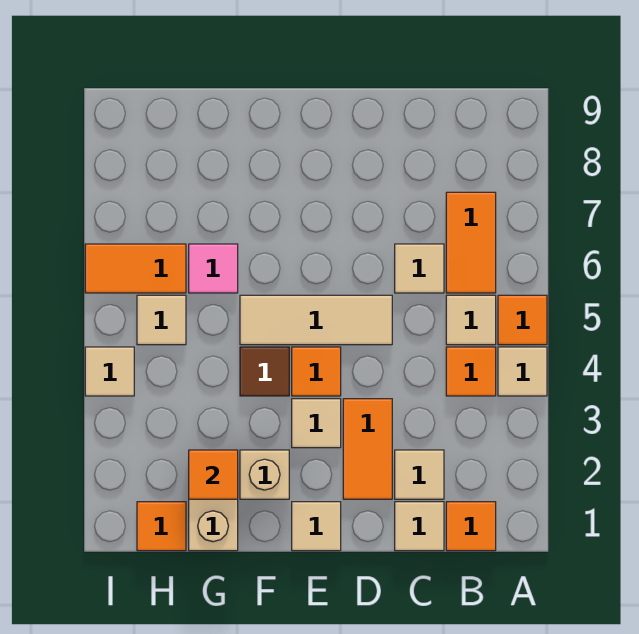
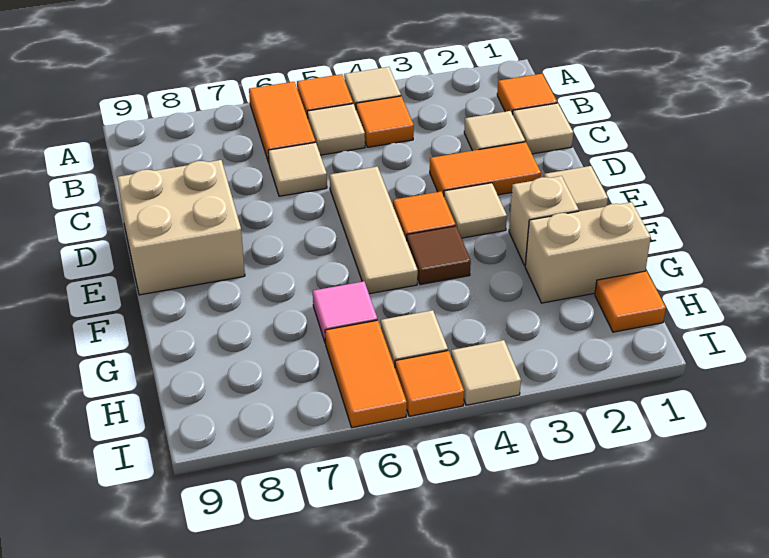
orange tile B6:B7 level 1 -> orange tile A6:B6 level 1
none -> tan brick D8:E9 level 1
orange tile G2 level 2 -> orange tile I5 level 1

